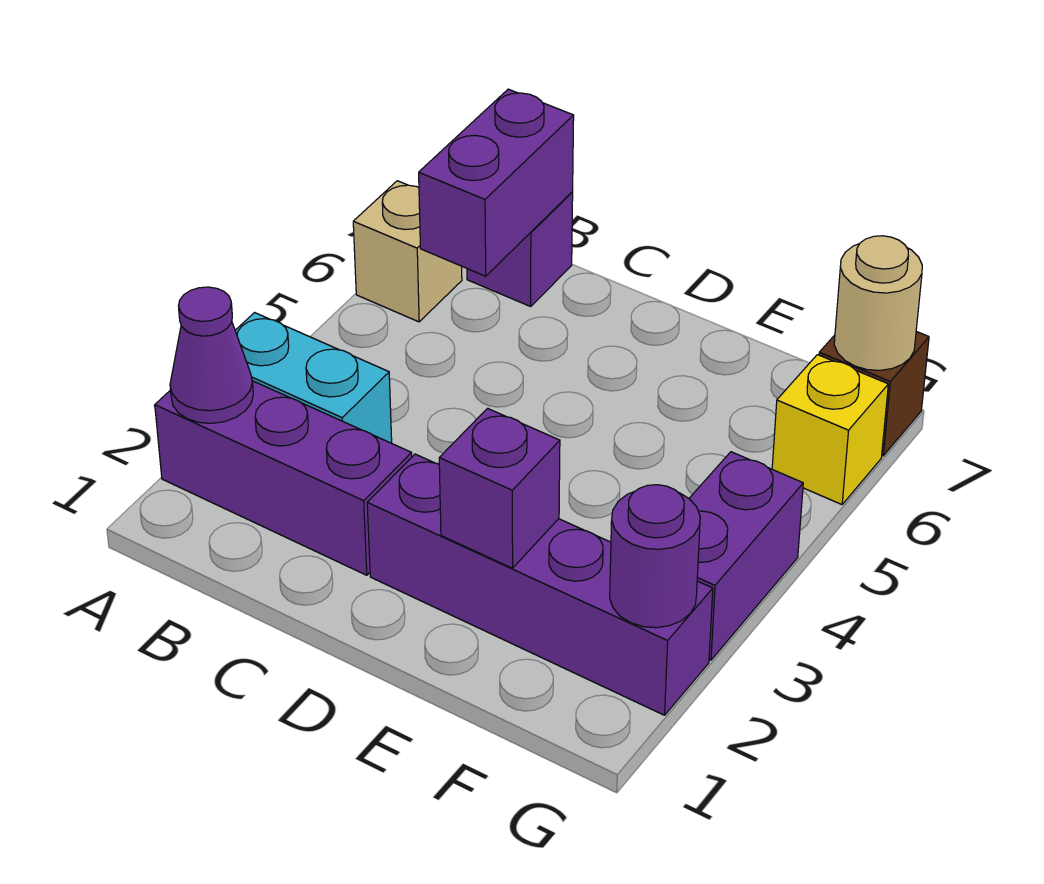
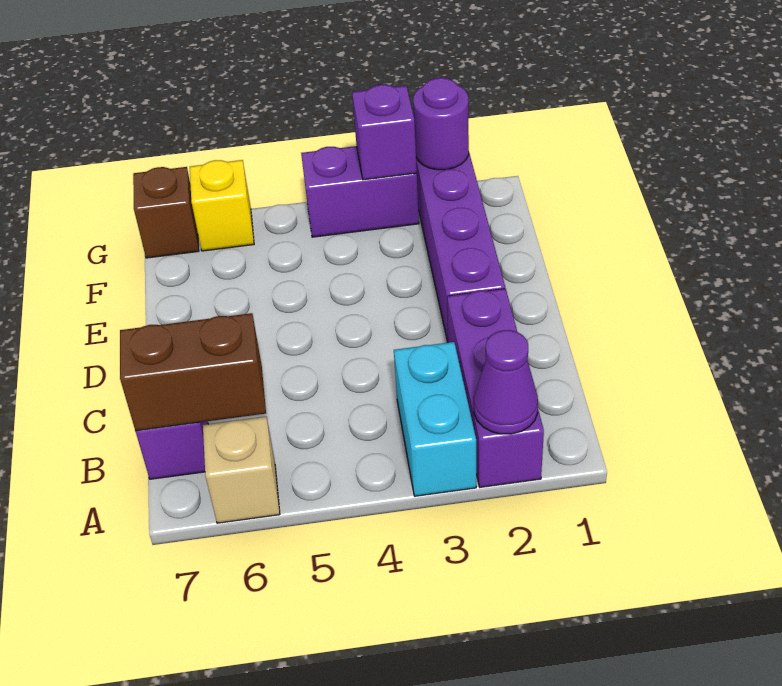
purple brick B6:B7 level 2 -> brown brick B6:B7 level 2
purple brick E2 level 2 -> purple brick G3 level 2
tan round brick G7 level 2 -> none

